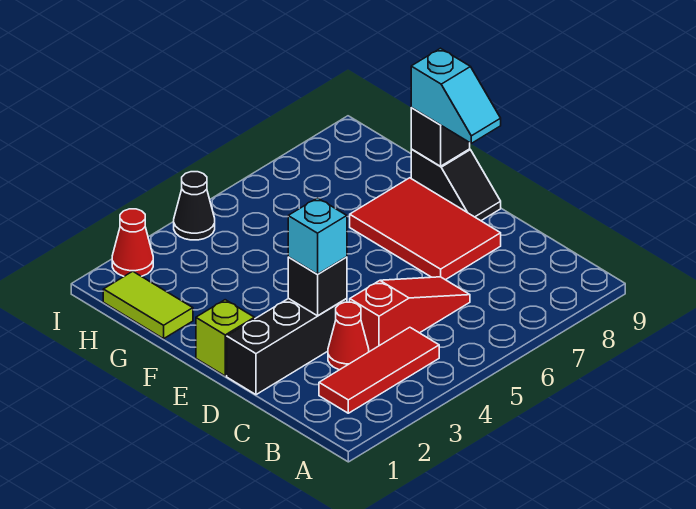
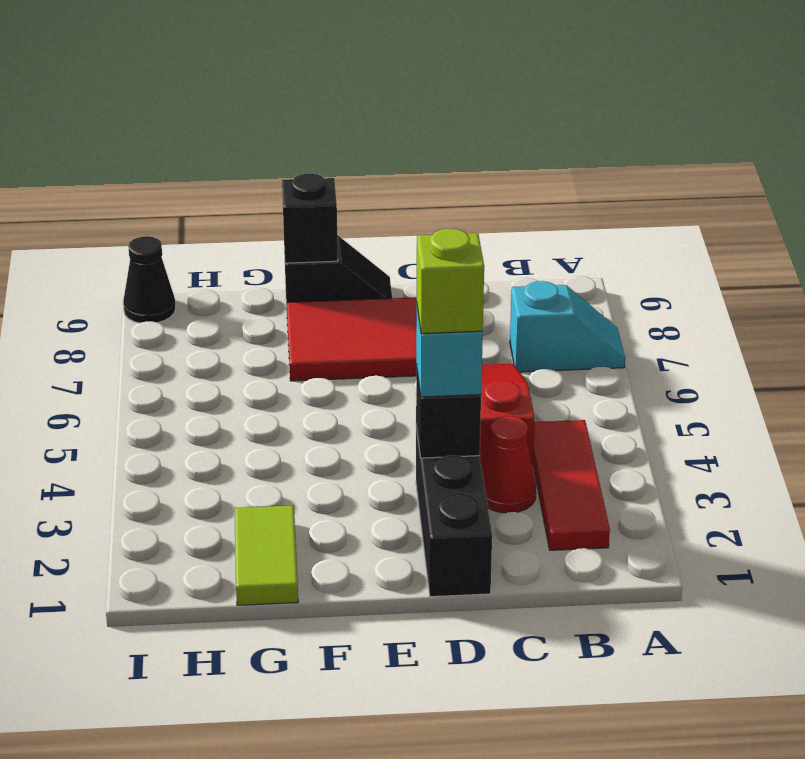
lime brick E1 level 1 -> lime brick D3 level 4
cyan slope E9:F9 level 3 top F -> cyan slope A7:B7 level 1 top B
lime tile G1:H1 level 1 -> lime tile G1:G2 level 1
red cone I2 level 1 -> none
black cone I4 level 1 -> black cone I9 level 1

